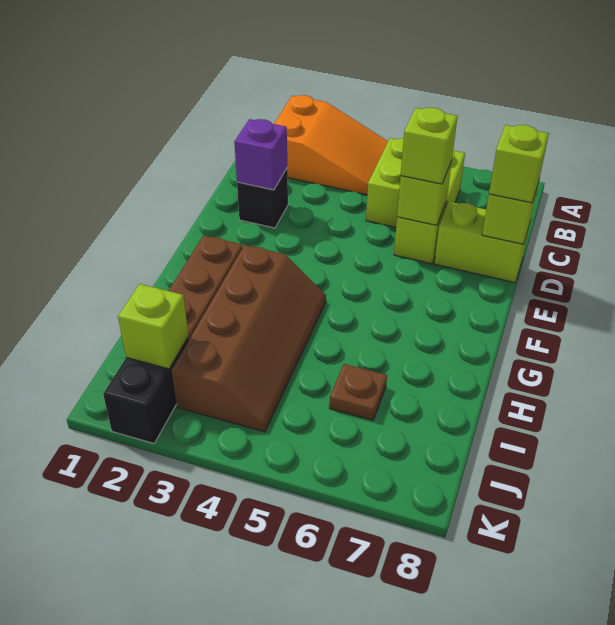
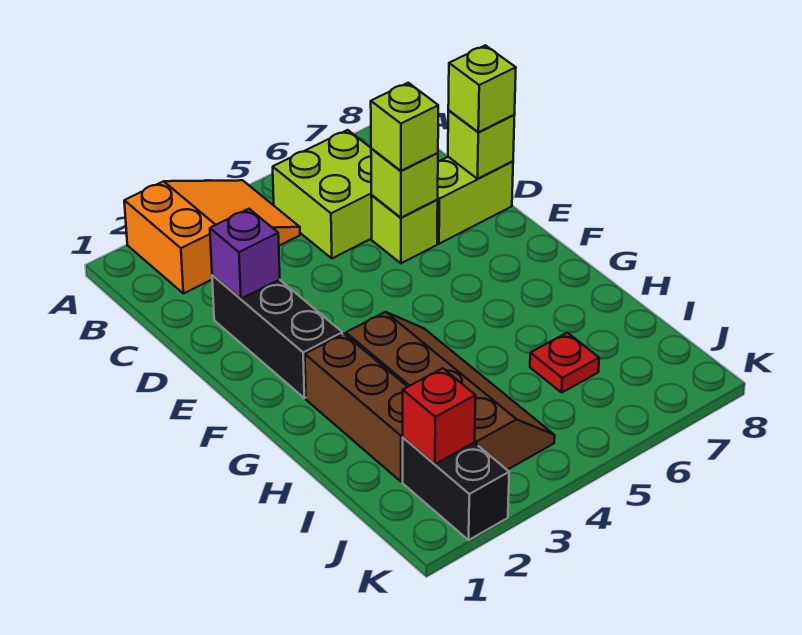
black brick D2 level 1 -> black brick D2:F2 level 1
brown plate I6 level 1 -> red plate I6 level 1
lime brick J2 level 2 -> red brick J2 level 2

